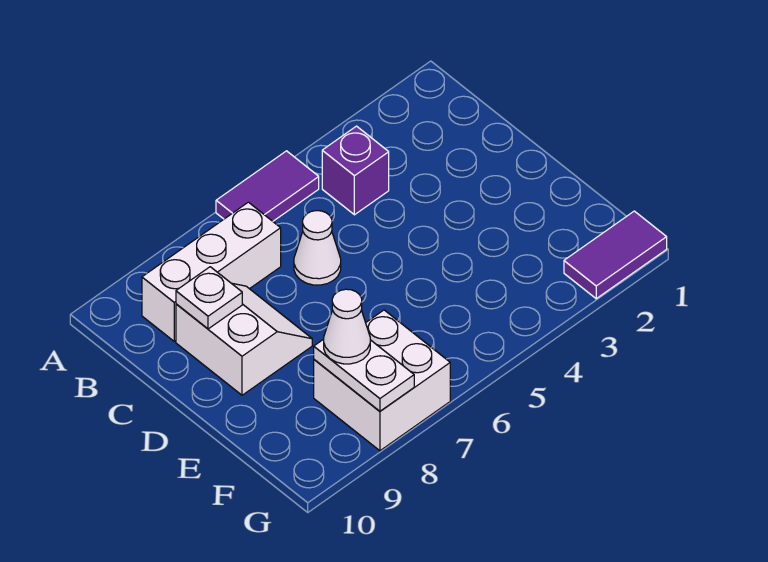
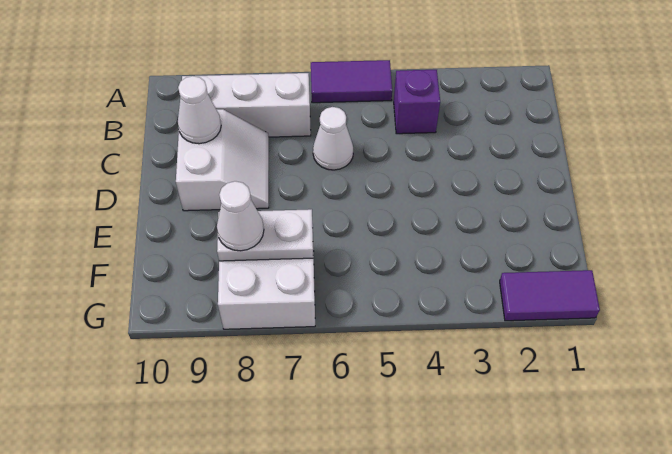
white plate C9 level 2 -> white cone C9 level 2
white plate F8:G8 level 2 -> white plate F7:F8 level 2

